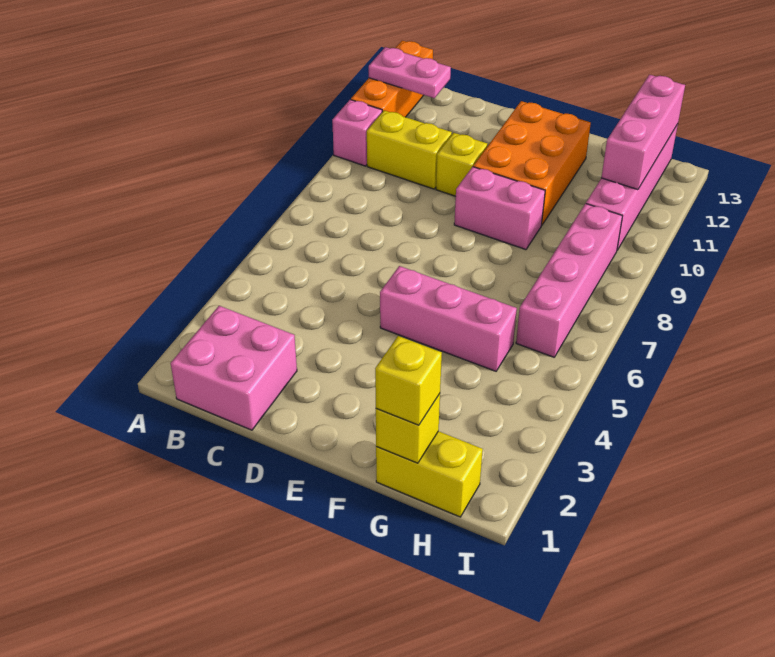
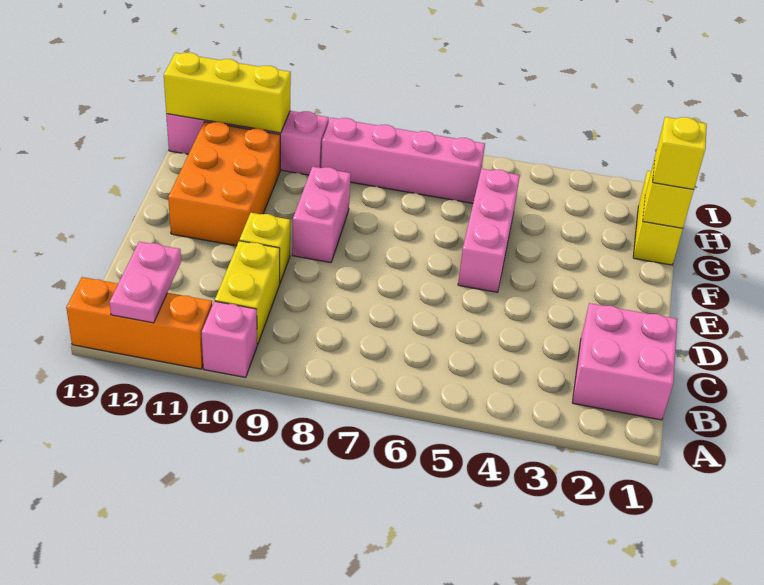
orange brick E10:F12 level 1 -> orange brick E11:G12 level 1
pink brick H11:H13 level 2 -> yellow brick H11:H13 level 2

